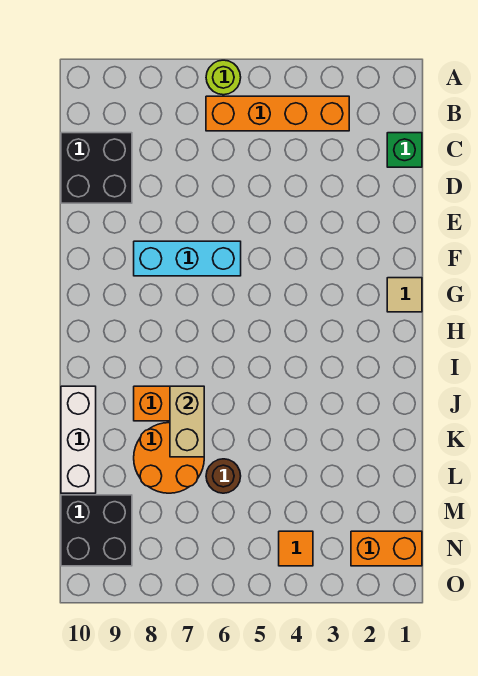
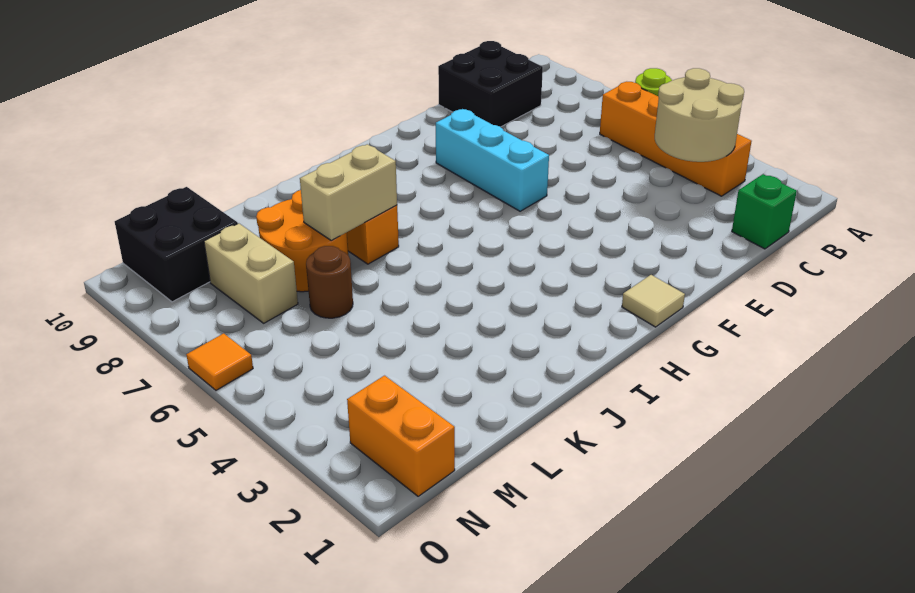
none -> tan round brick B3:C4 level 2
white brick J10:L10 level 1 -> none
none -> tan brick M7:M8 level 1
orange tile N4 level 1 -> orange tile O6 level 1

